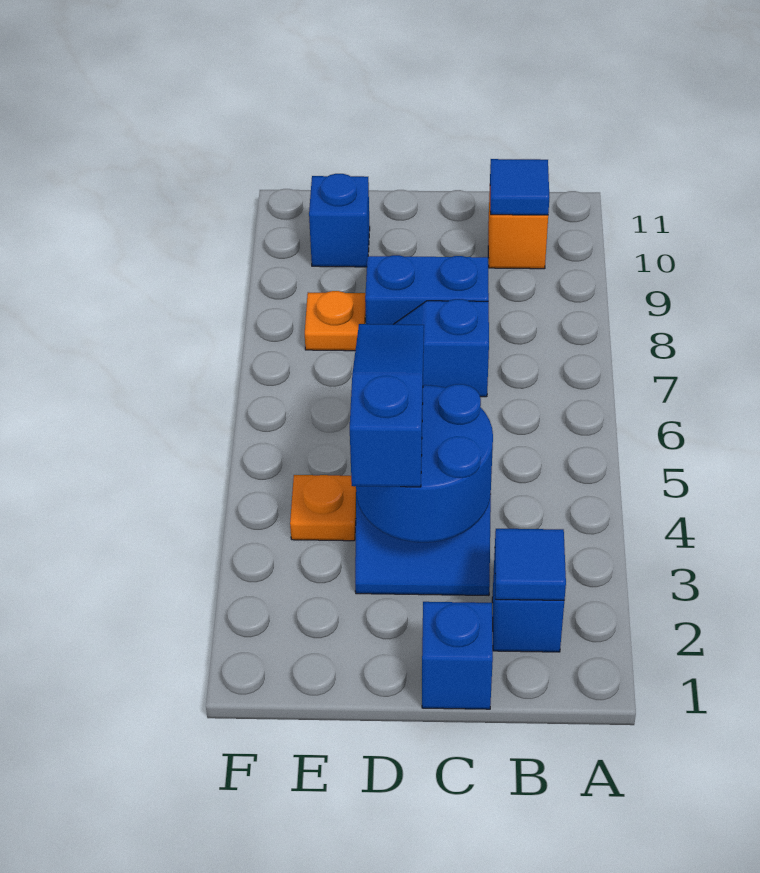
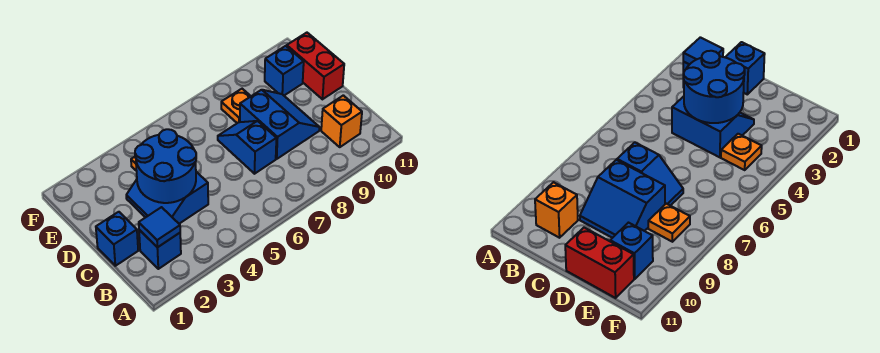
blue tile B10 level 2 -> none
blue slope D3:D5 level 3 top 3 -> none
none -> red brick D11:E11 level 1

